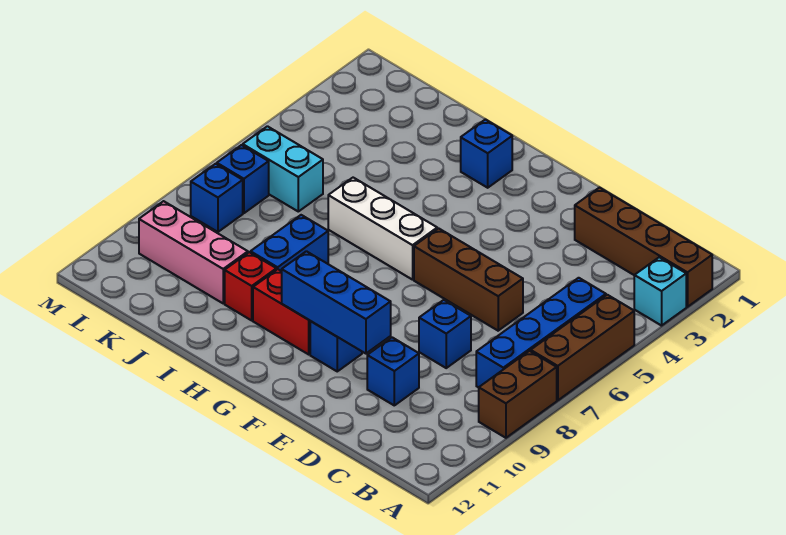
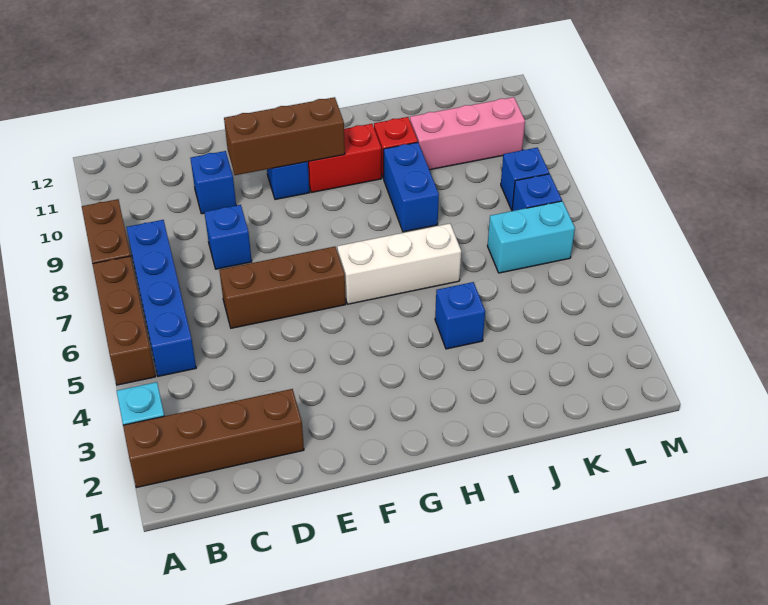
blue brick E10:G10 level 2 -> brown brick E10:G10 level 2
blue brick H2 level 1 -> blue brick I4 level 1

